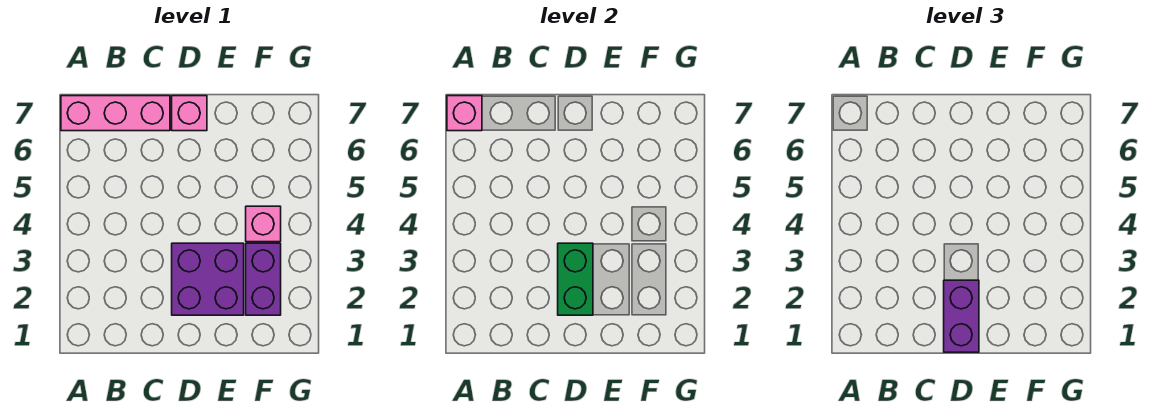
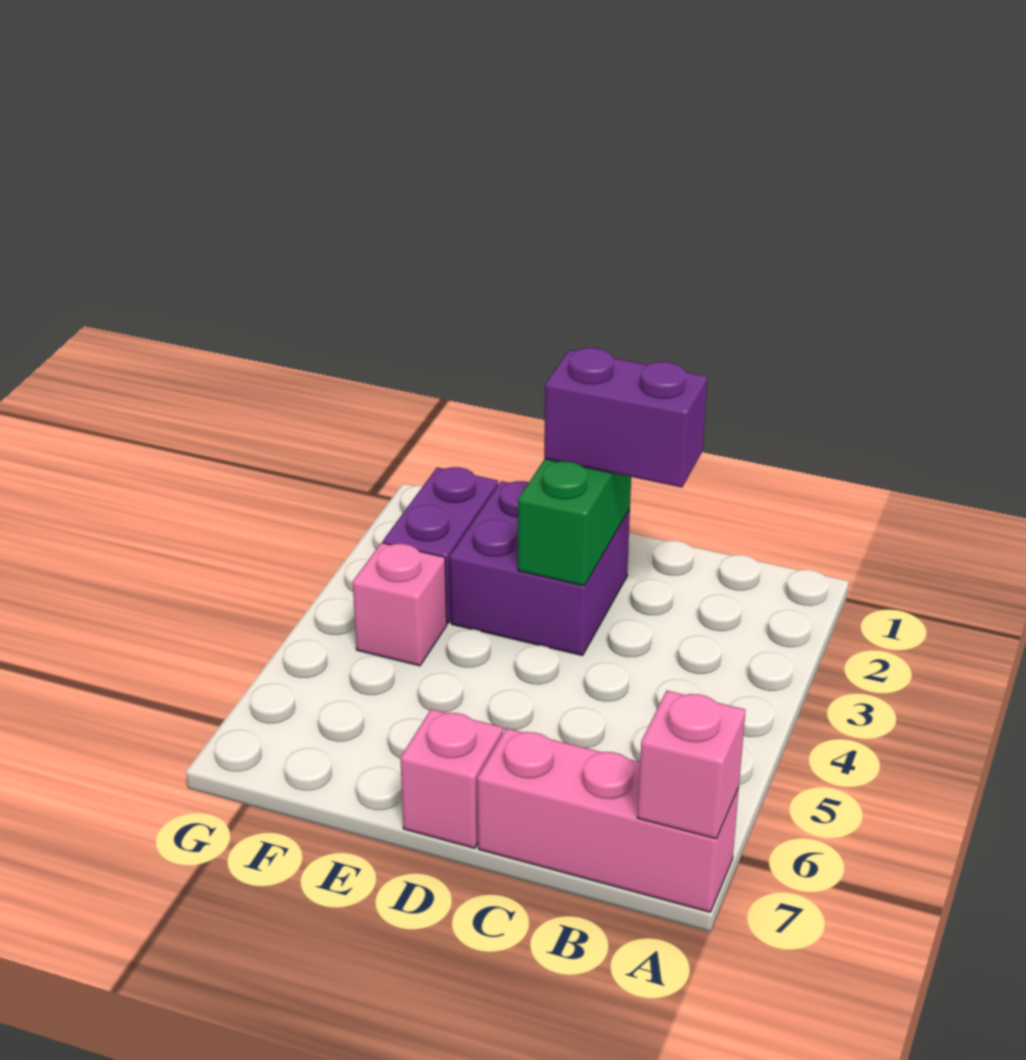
purple brick D1:D2 level 3 -> purple brick C2:D2 level 3

